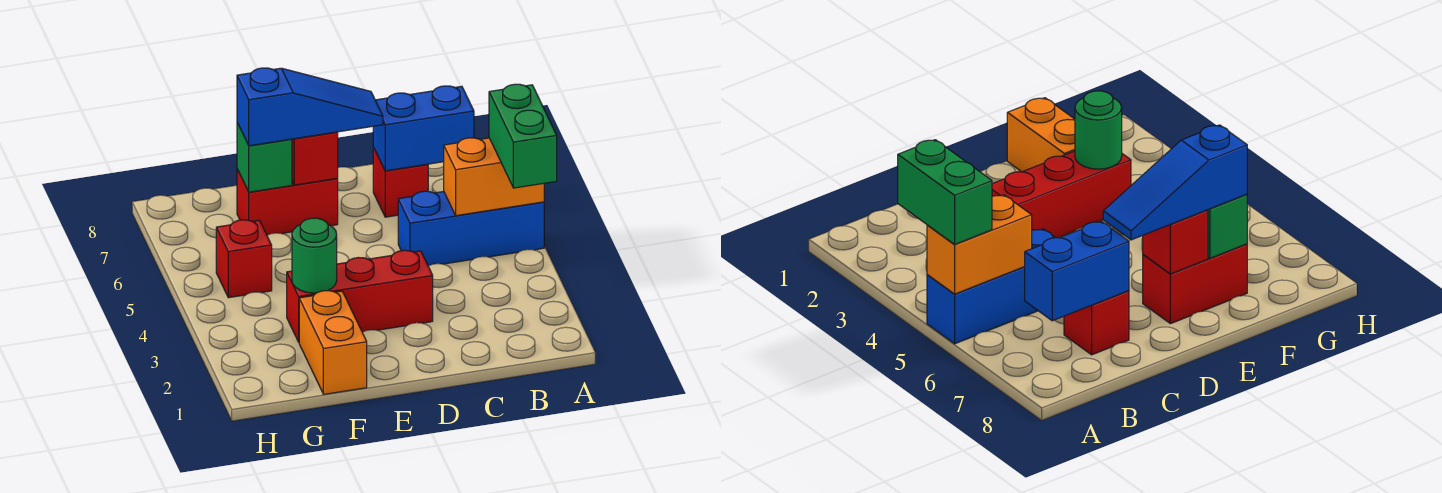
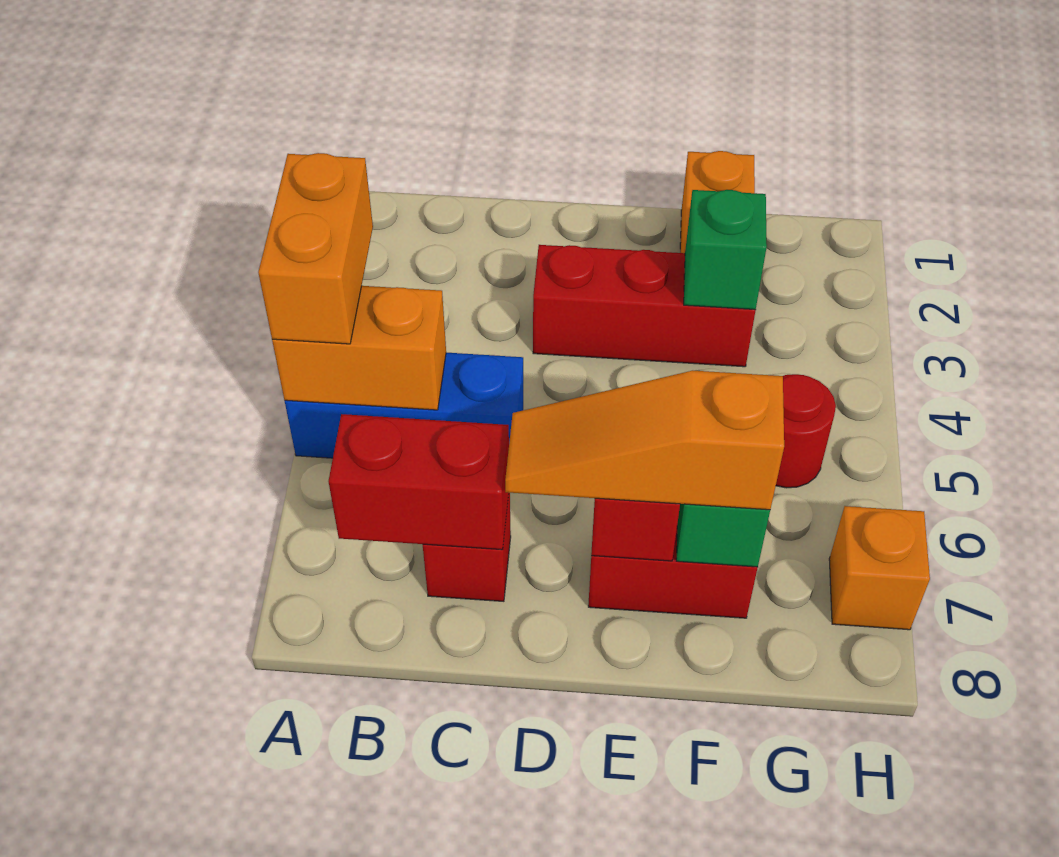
green brick A4:A5 level 3 -> orange brick A4:A5 level 3
blue brick B7:C7 level 2 -> red brick B7:C7 level 2
blue slope D7:F7 level 3 top F -> orange slope D7:F7 level 3 top F
green round brick F3 level 2 -> green brick F3 level 2
red brick G5 level 1 -> red round brick G5 level 1
none -> orange brick H7 level 1

